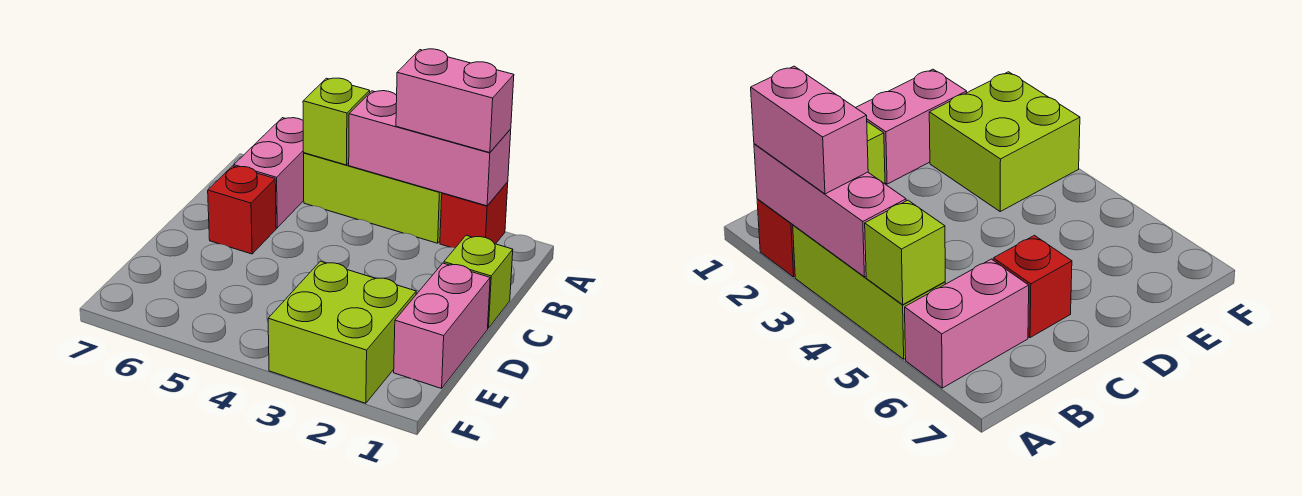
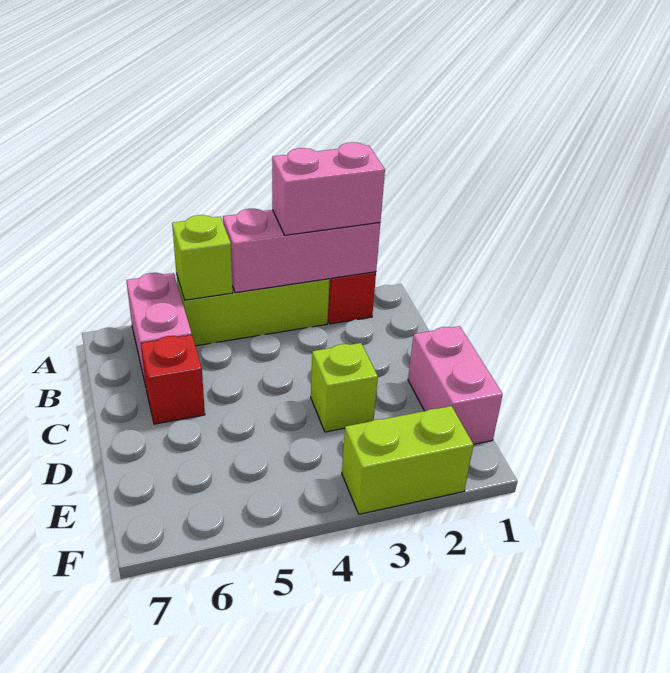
lime brick C1 level 1 -> lime brick D3 level 1
lime brick E2:F3 level 1 -> lime brick F2:F3 level 1

